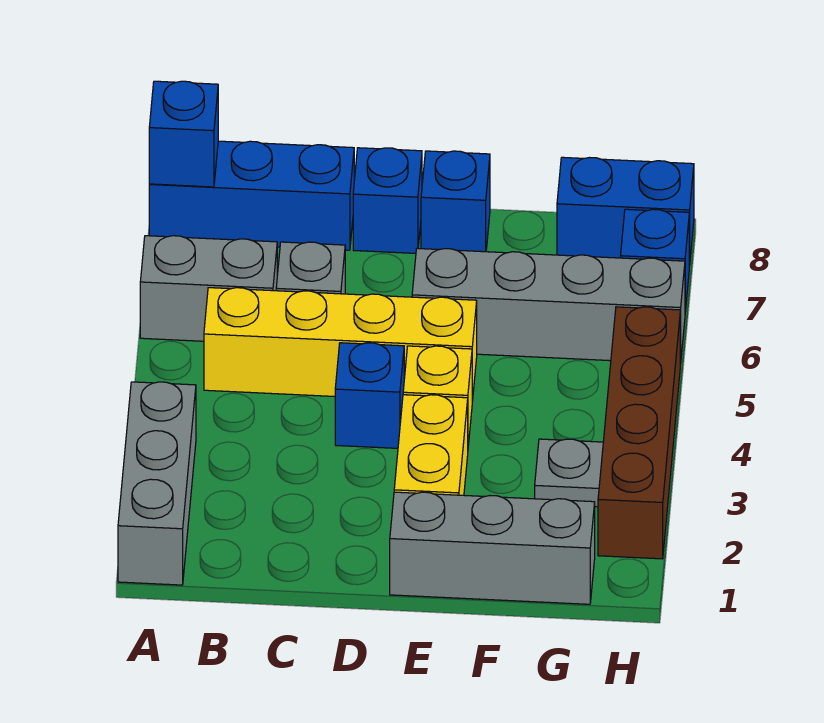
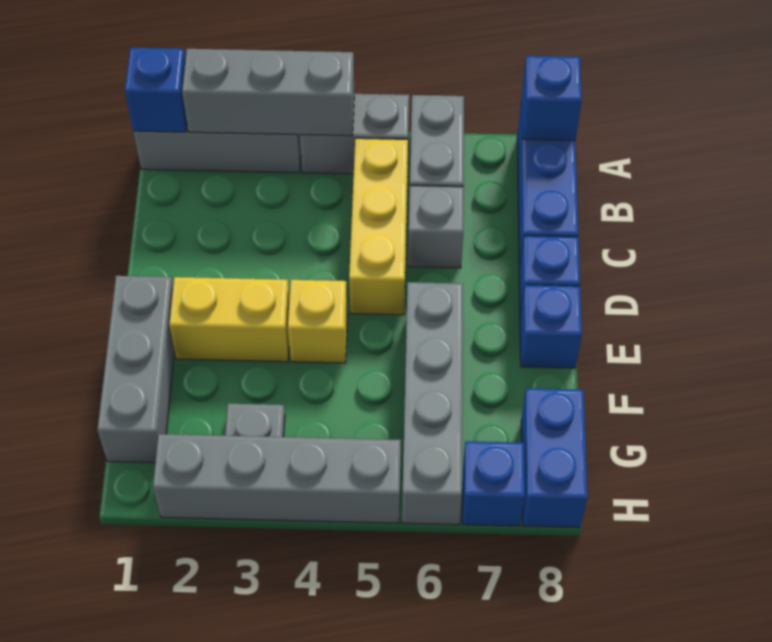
none -> grey brick A2:A4 level 2
none -> grey brick A4:A5 level 1
yellow brick B5:E5 level 1 -> yellow brick B5:D5 level 1
blue brick D4 level 1 -> blue brick A1 level 2
brown brick H2:H5 level 1 -> grey brick H2:H5 level 1

